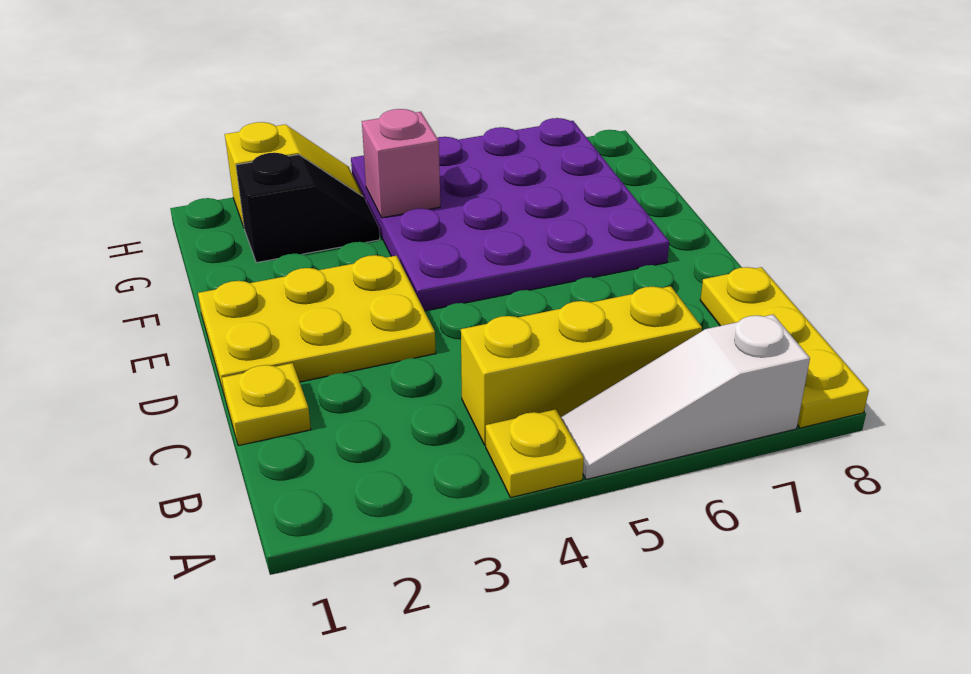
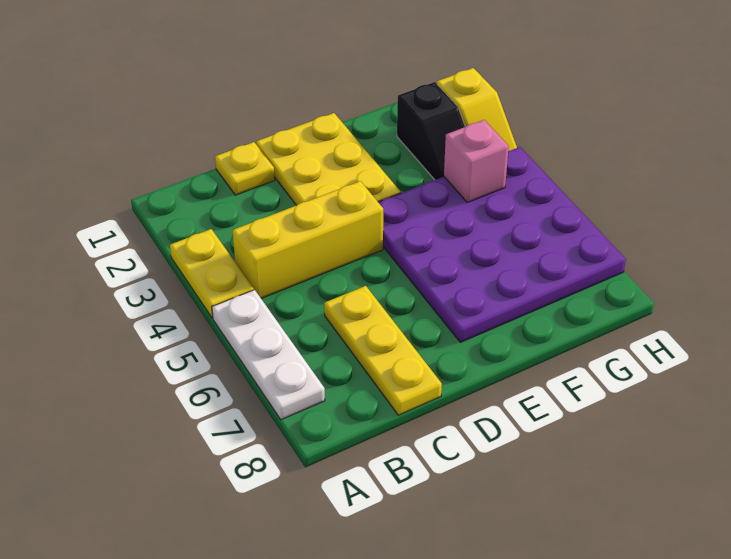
yellow plate A4 level 1 -> yellow plate A3:A4 level 1
white slope A5:A7 level 1 top 7 -> white plate A5:A7 level 1
yellow plate A8:C8 level 1 -> yellow plate C6:C8 level 1
yellow brick B4:B6 level 1 -> yellow brick B4:D4 level 1

